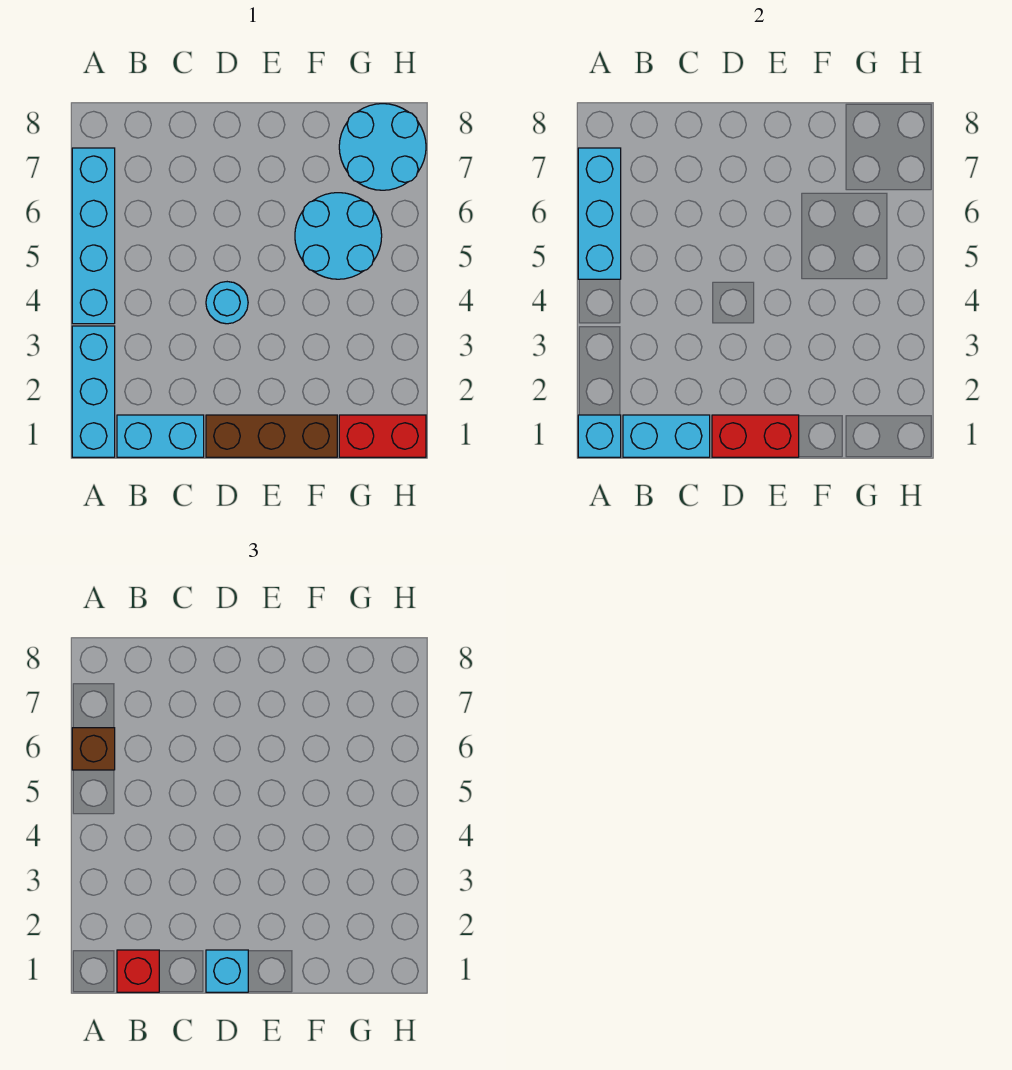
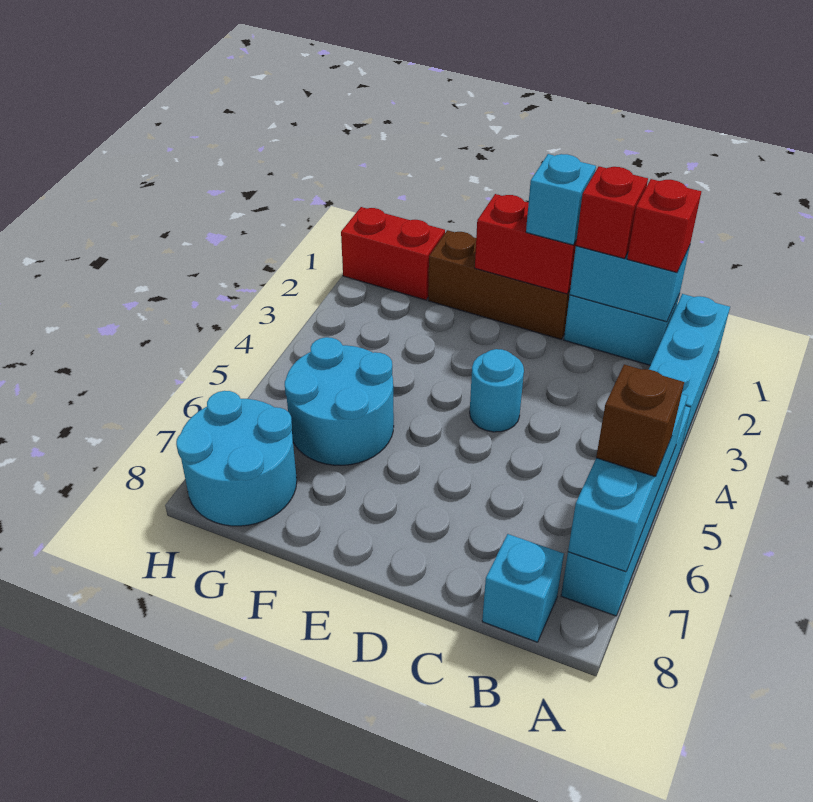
cyan brick A1 level 2 -> cyan brick B8 level 1
none -> red brick C1 level 3

